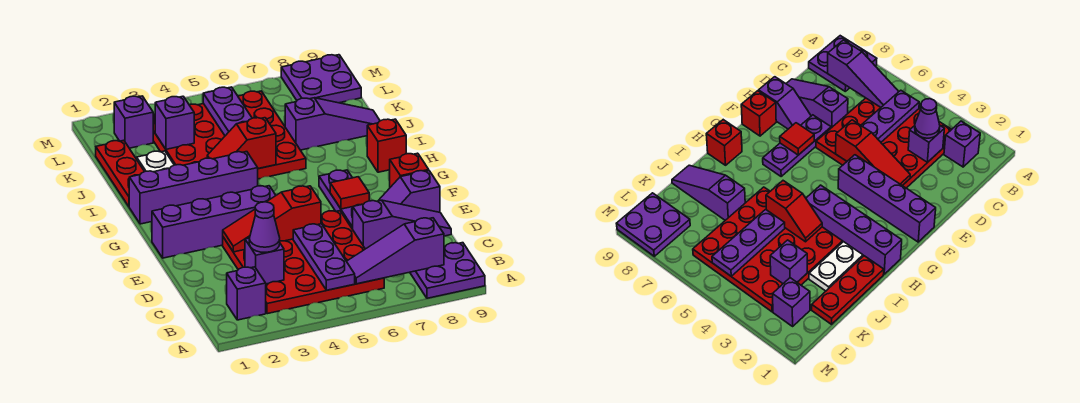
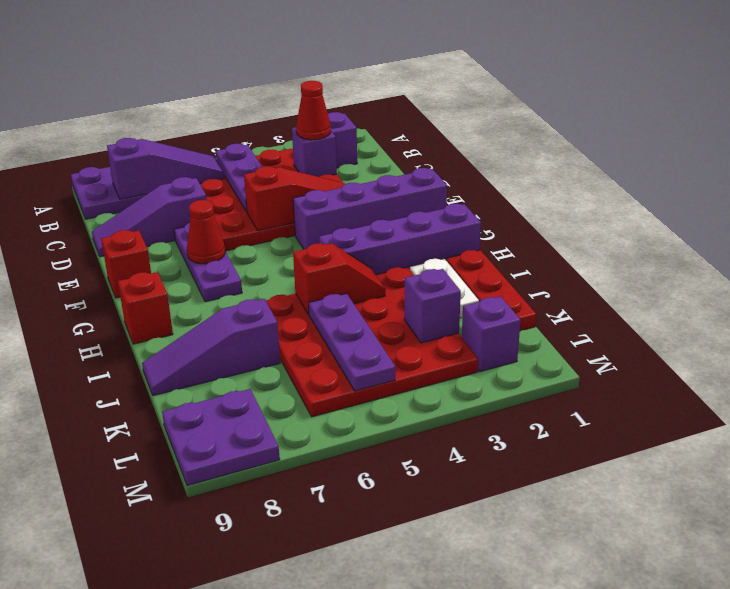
purple cone C3 level 3 -> red cone C3 level 3
purple slope E8:E9 level 1 top 9 -> none
red tile F7 level 2 -> red cone F7 level 2

